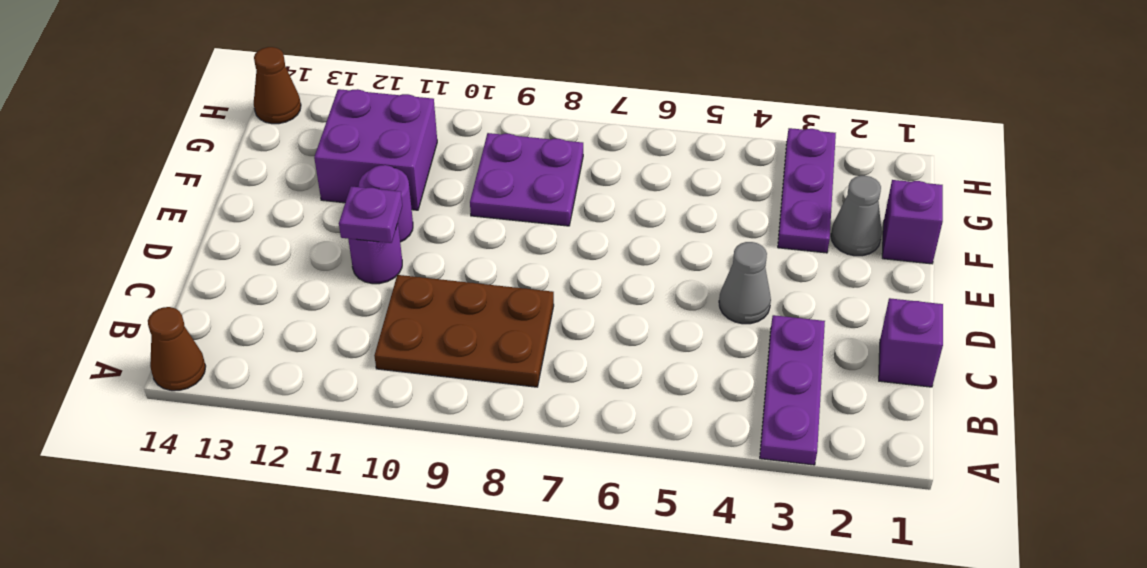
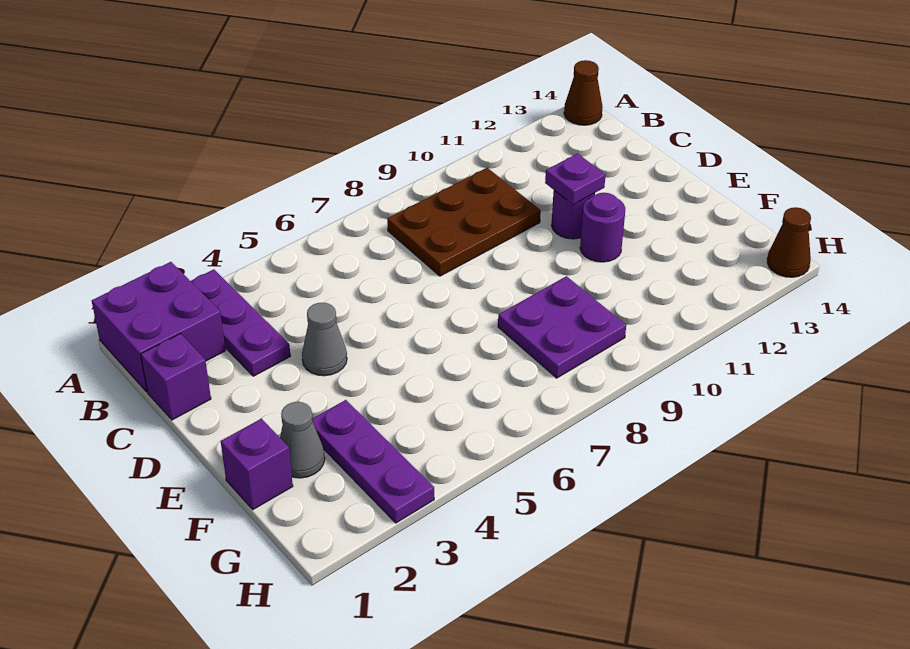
purple brick F11:G12 level 1 -> purple brick A1:B2 level 1

